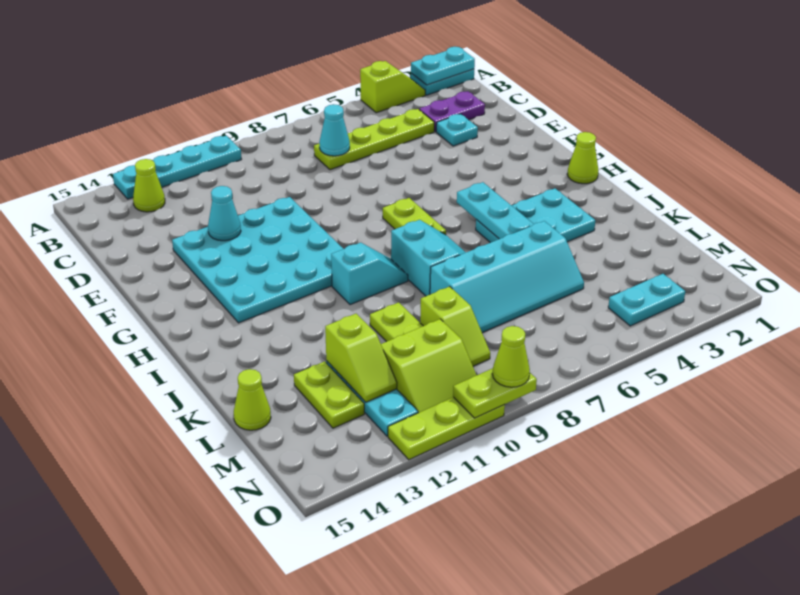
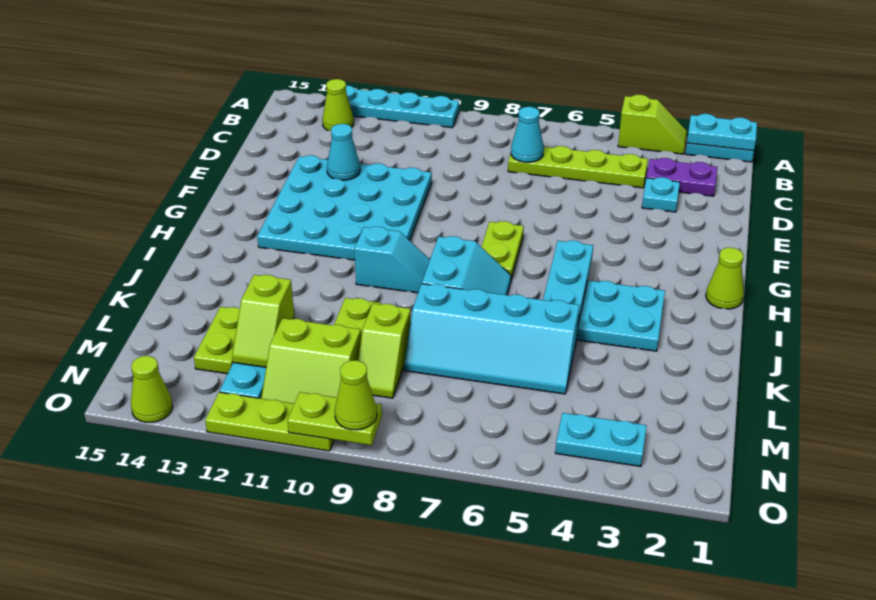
lime cone L15 level 1 -> lime cone O14 level 1

